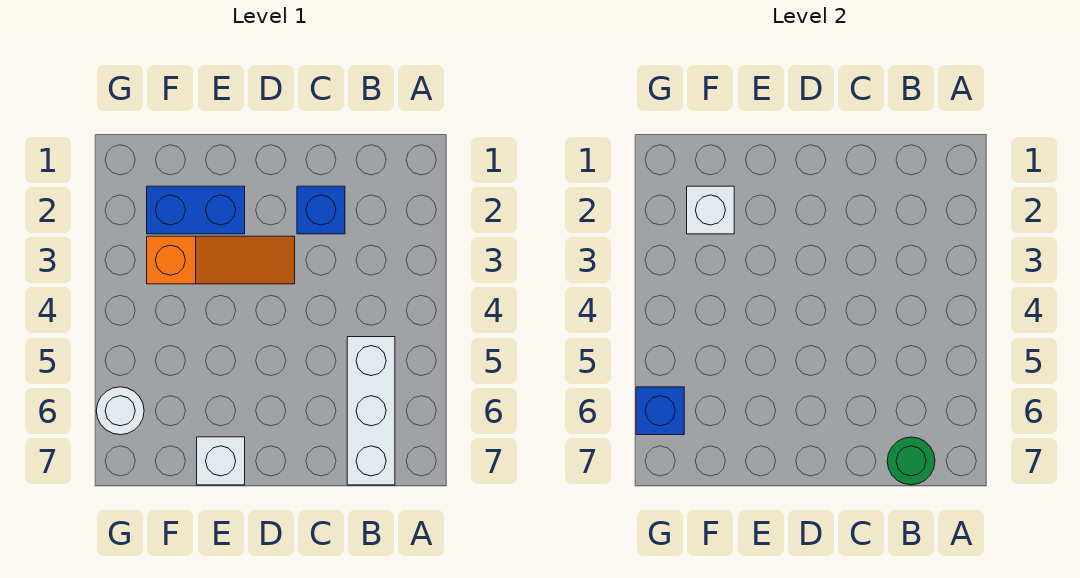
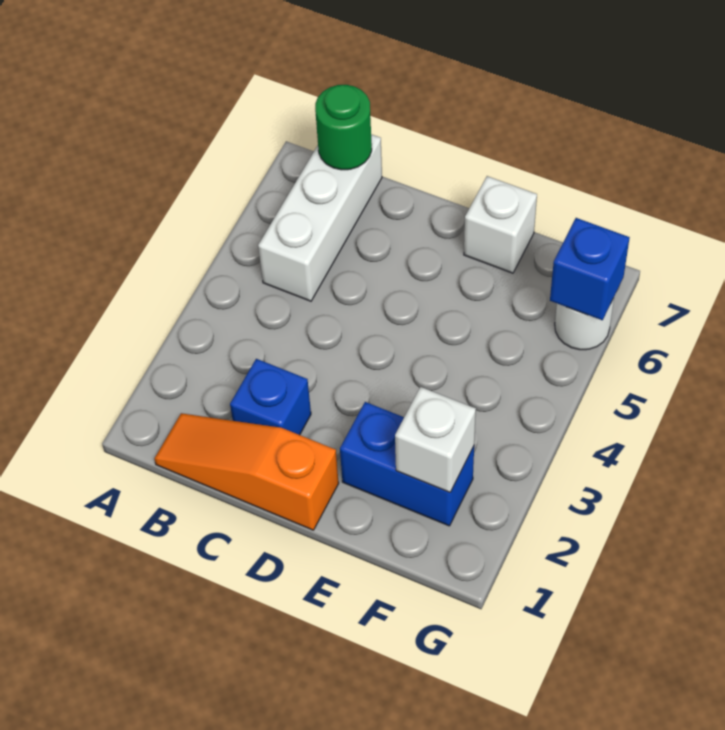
orange slope D3:F3 level 1 top F -> orange slope B1:D1 level 1 top D

